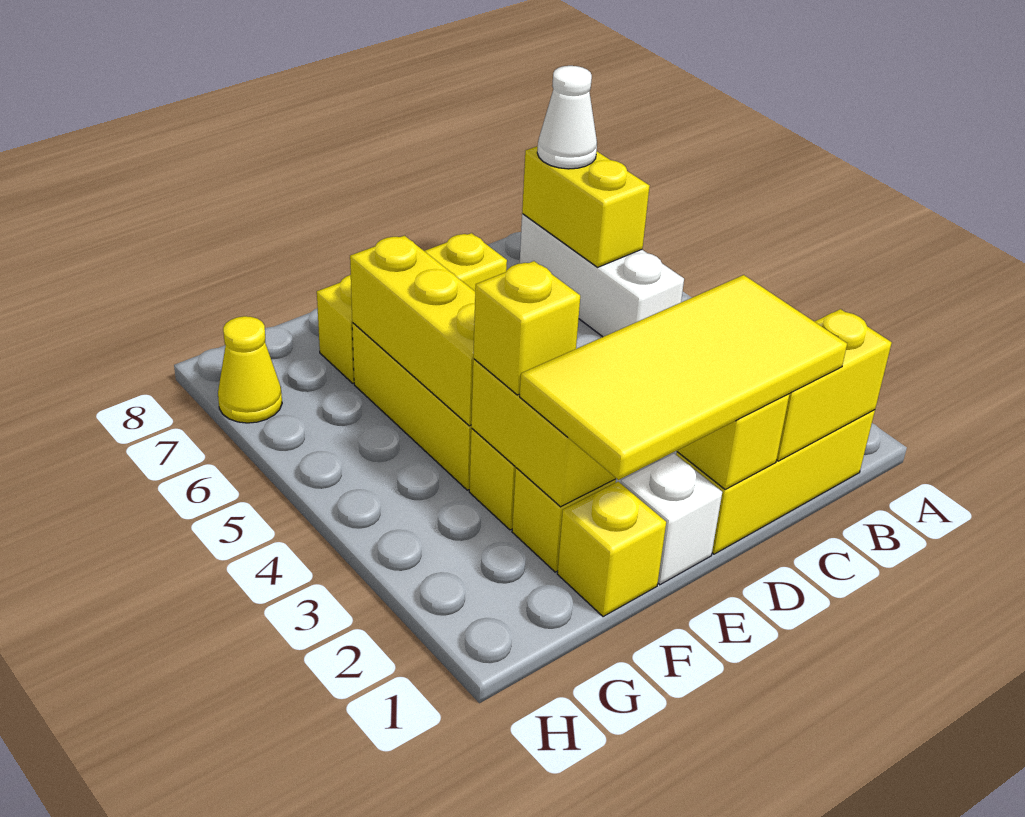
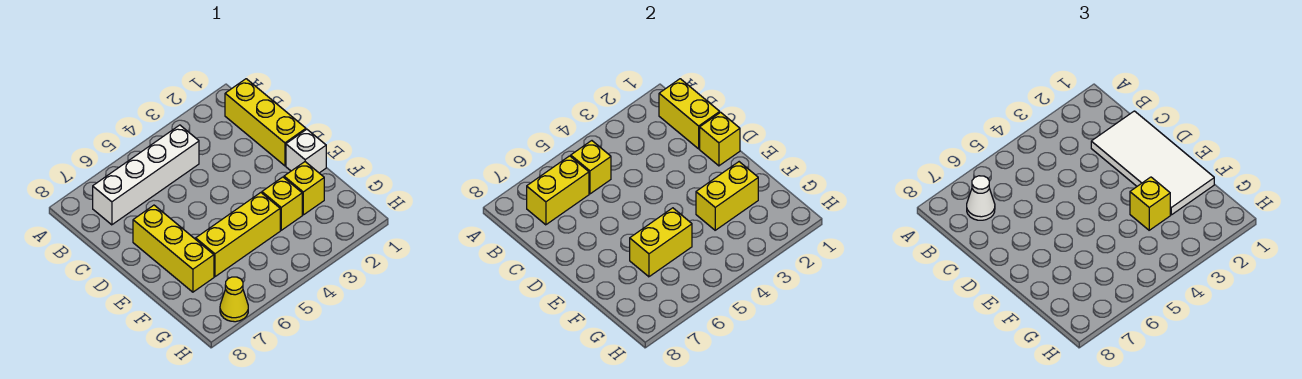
white brick B5:B7 level 1 -> white brick B4:B7 level 1
yellow tile C1:F2 level 3 -> white tile C1:F2 level 3
yellow brick F1 level 1 -> yellow brick B5 level 2
yellow brick F4:F6 level 2 -> yellow brick F5:F6 level 2

